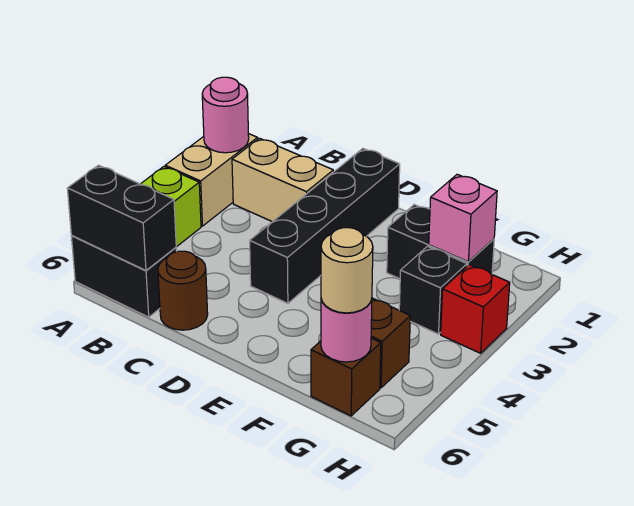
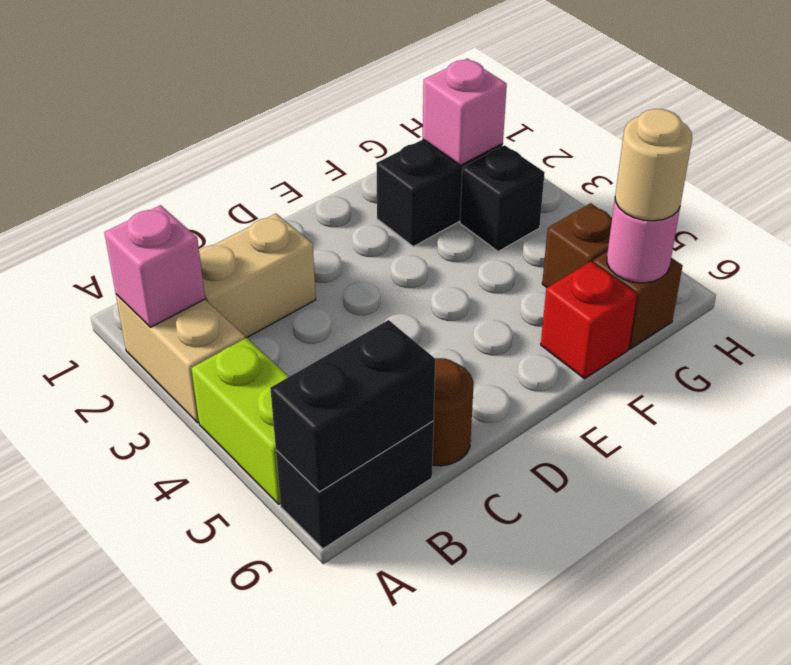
pink round brick A2 level 2 -> pink brick A2 level 2
black brick D1:D4 level 1 -> none
red brick H3 level 1 -> red brick F6 level 1

